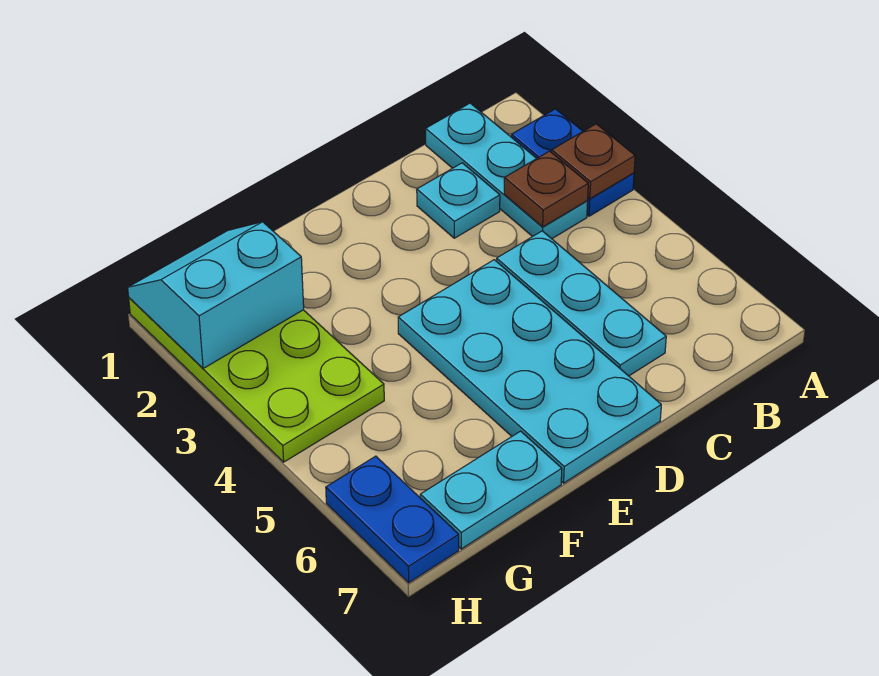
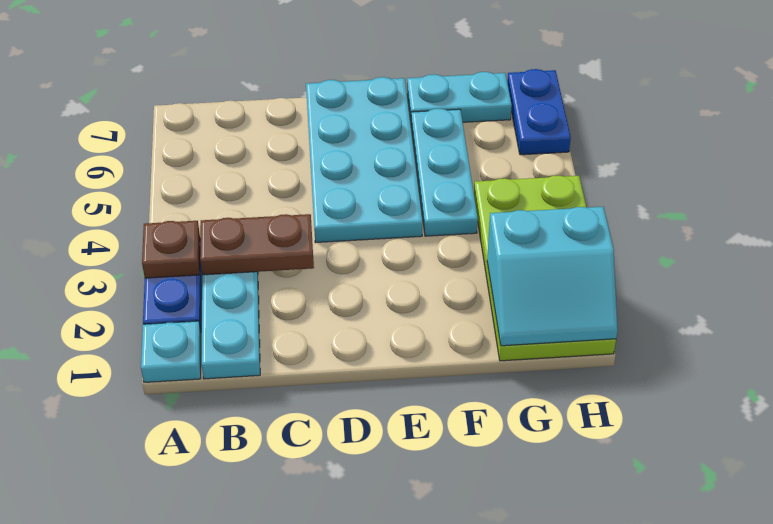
brown plate B3 level 2 -> brown plate B3:C3 level 2
cyan plate C2 level 1 -> cyan plate A1 level 1
cyan plate C4:C6 level 1 -> cyan plate F4:F6 level 1

